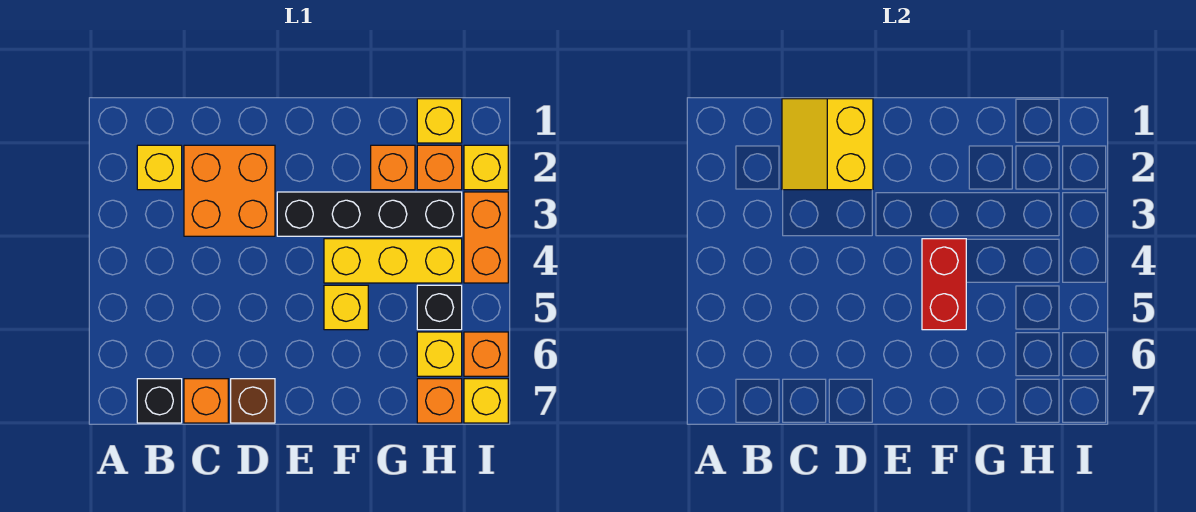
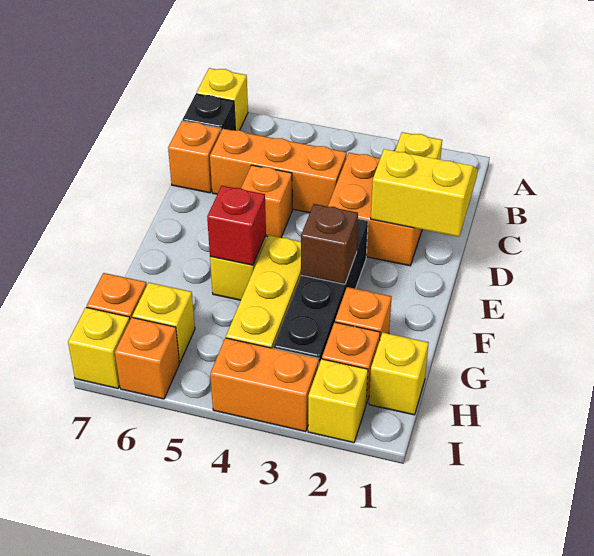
none -> yellow brick A7 level 1
none -> orange brick C4:C6 level 1
none -> orange brick D5 level 1
brown brick D7 level 1 -> brown brick F3 level 2
red brick F4:F5 level 2 -> red brick F5 level 2
black brick H5 level 1 -> none

